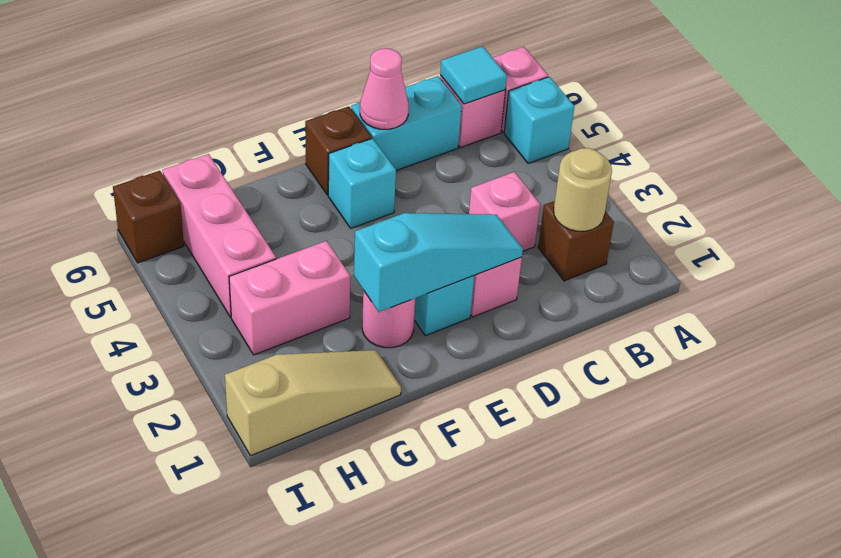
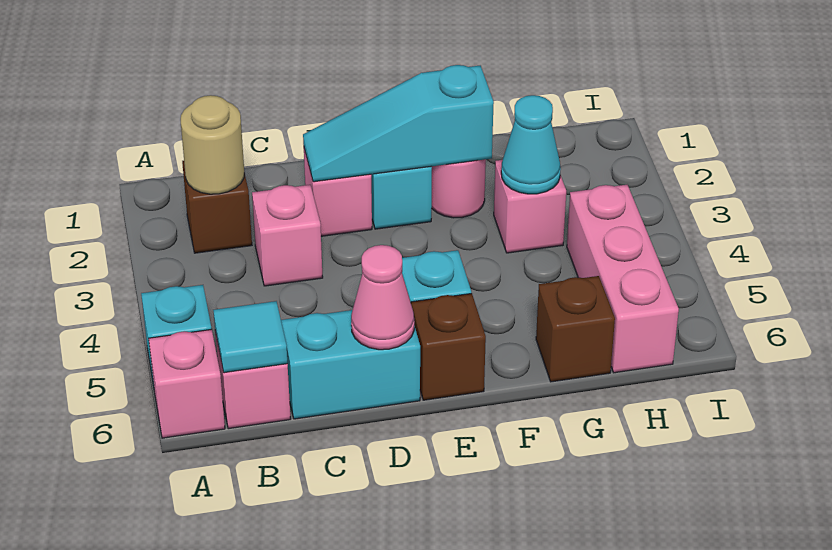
tan slope G1:I1 level 1 top I -> none
pink brick G3:H3 level 1 -> pink brick G3 level 1
none -> cyan cone G3 level 2
brown brick I6 level 1 -> brown brick G6 level 1

